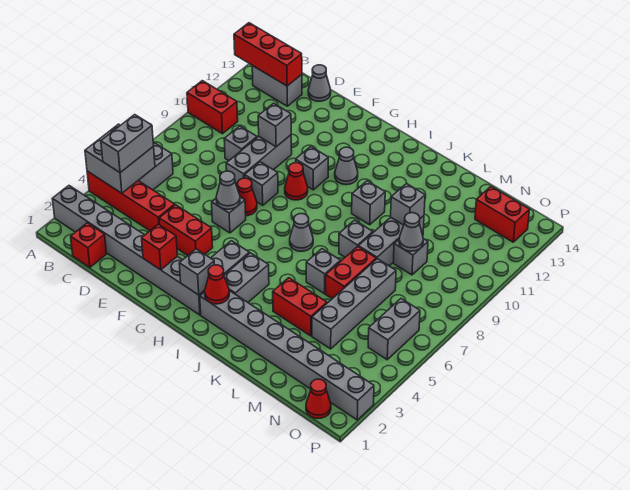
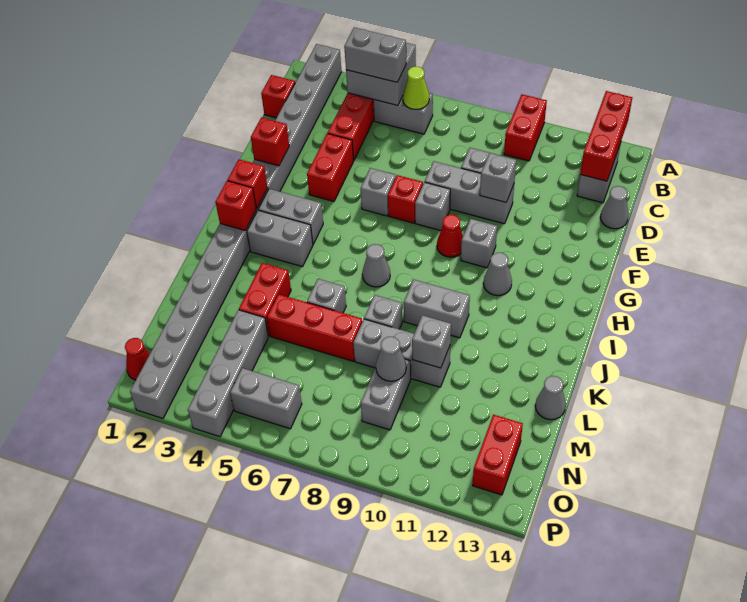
none -> lime cone B6 level 2
grey cone F6 level 2 -> grey cone L14 level 1
red cone F7 level 1 -> red brick F7 level 1
grey brick H2 level 2 -> red brick H2 level 2
red cone I2 level 2 -> red brick I2 level 2
grey brick J10 level 1 -> grey brick J9:J10 level 1
red brick L6:L7 level 1 -> red brick L5:L7 level 1
grey brick M4:M7 level 1 -> grey brick M4:P4 level 1
grey brick M9 level 1 -> grey brick M9:N9 level 1

